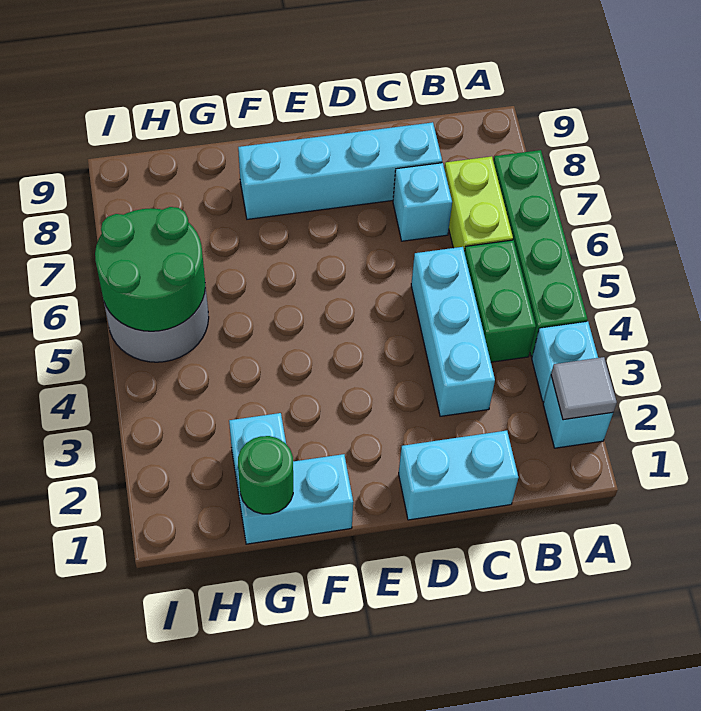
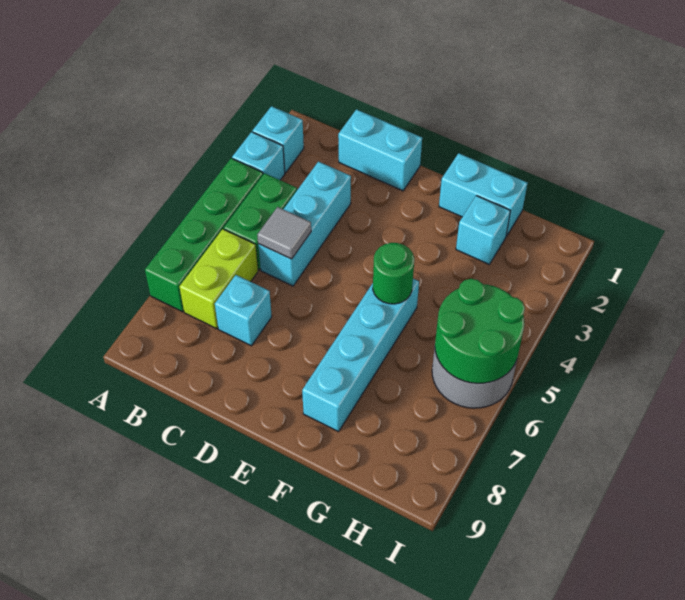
grey tile A2 level 2 -> grey tile C5 level 2
cyan brick C8:F8 level 1 -> cyan brick F5:F8 level 1
green round brick G1 level 2 -> green round brick F5 level 2

